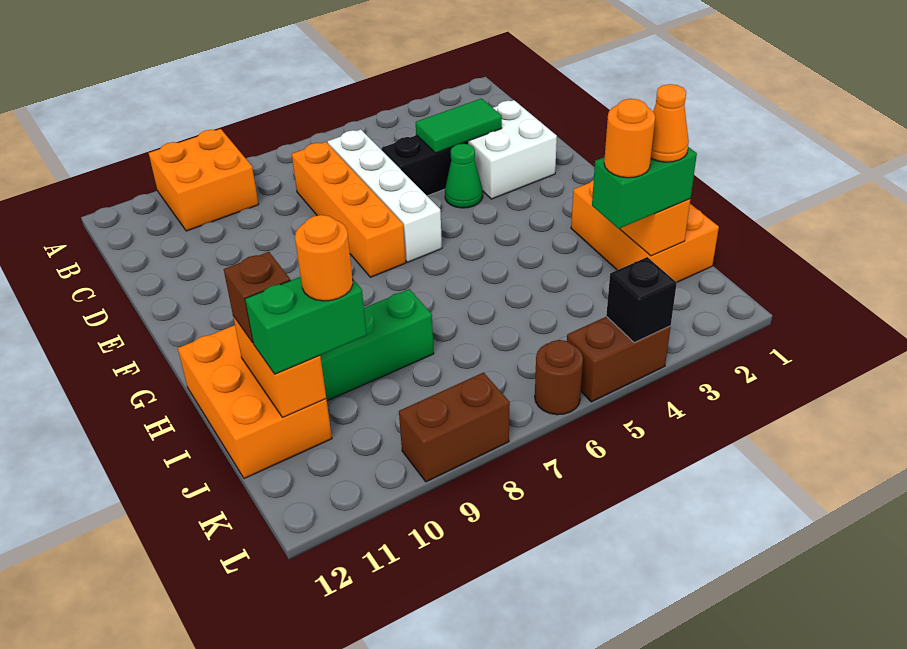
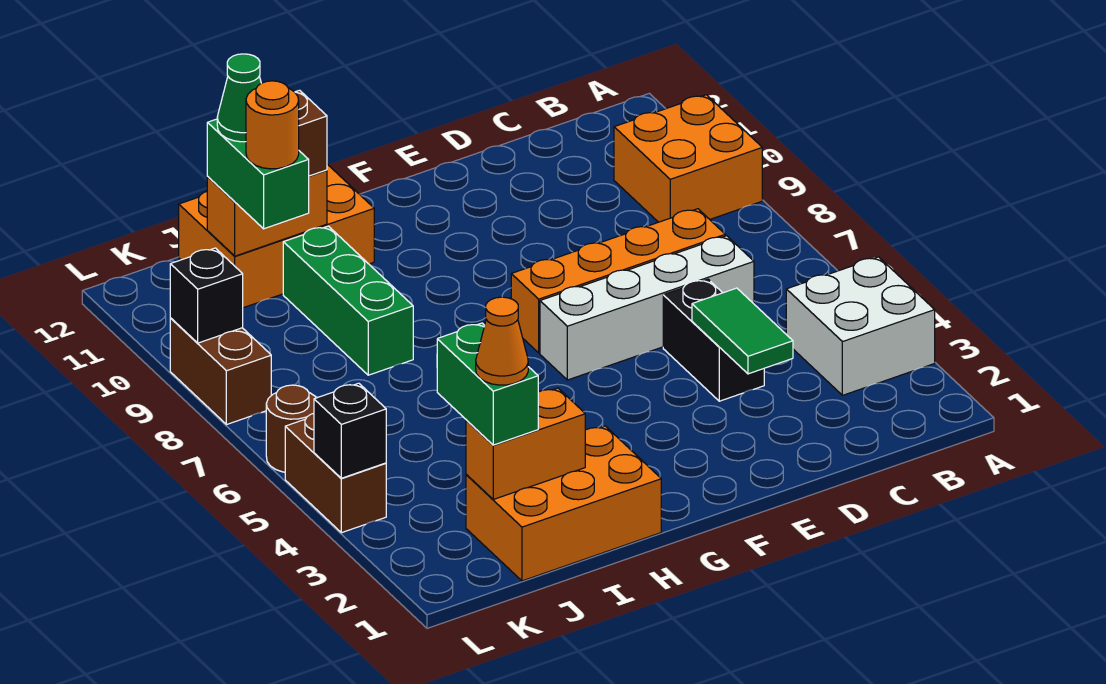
white brick D2:E3 level 1 -> white brick A3:B4 level 1
green cone E4 level 1 -> green cone J11 level 4
orange round brick J3 level 4 -> none
none -> black brick L9 level 2

